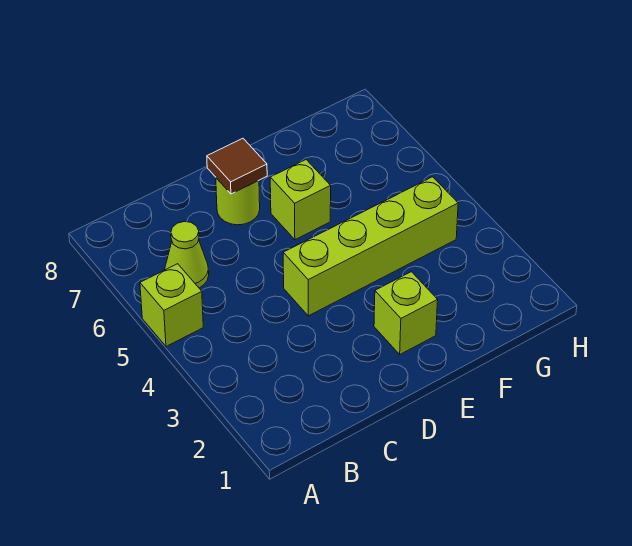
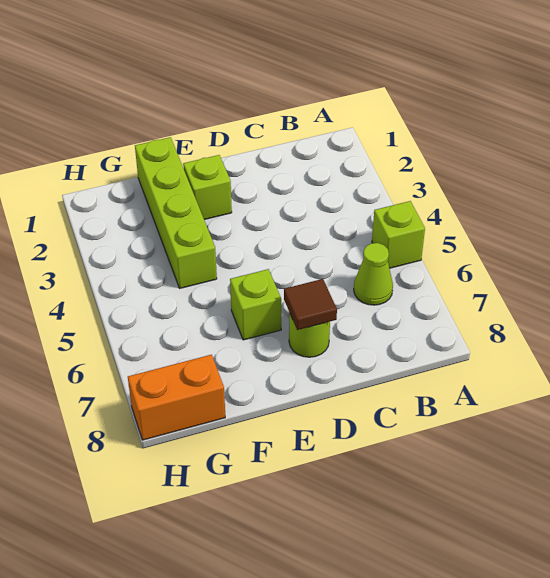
lime brick D4:G4 level 1 -> lime brick F1:F4 level 1
none -> orange brick G8:H8 level 1

